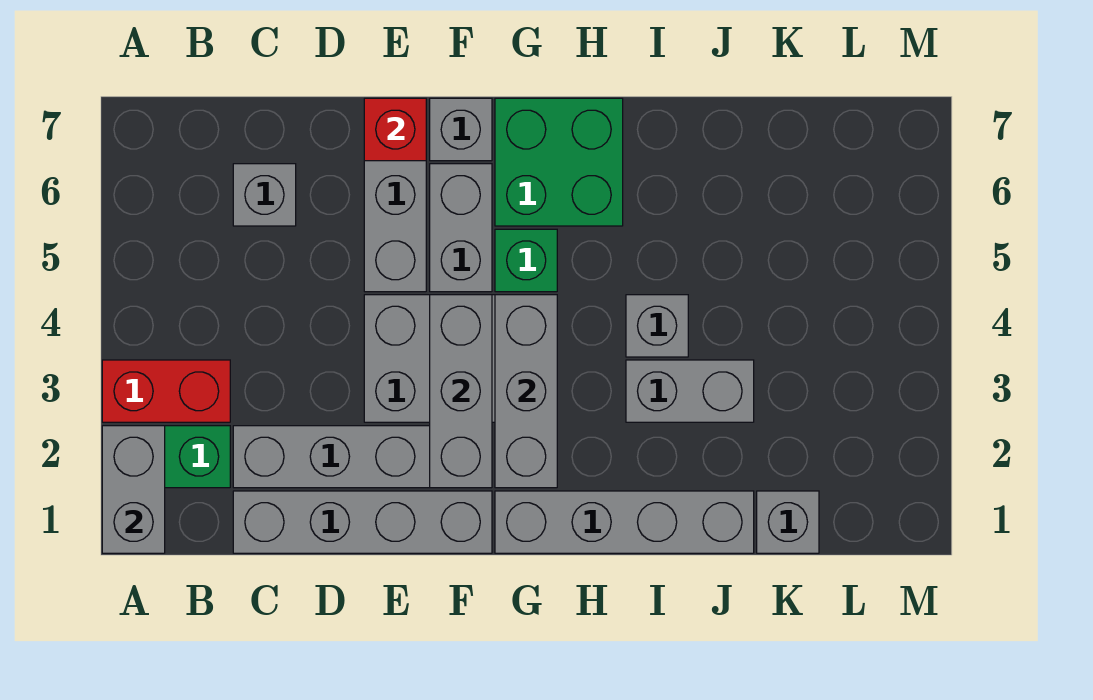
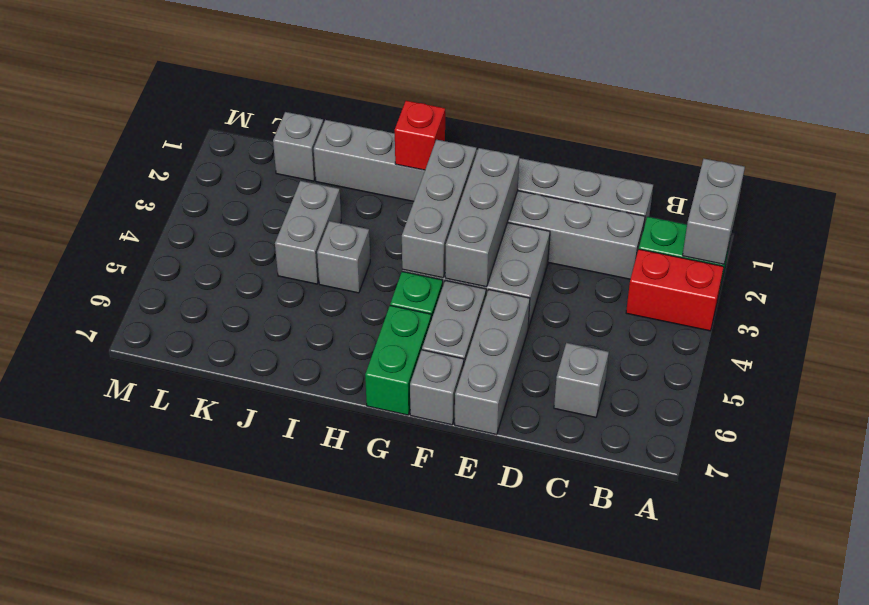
red brick E7 level 2 -> red brick H1 level 2
green brick G6:H7 level 1 -> green brick G6:G7 level 1
grey brick I3:J3 level 1 -> grey brick J3:J4 level 1

